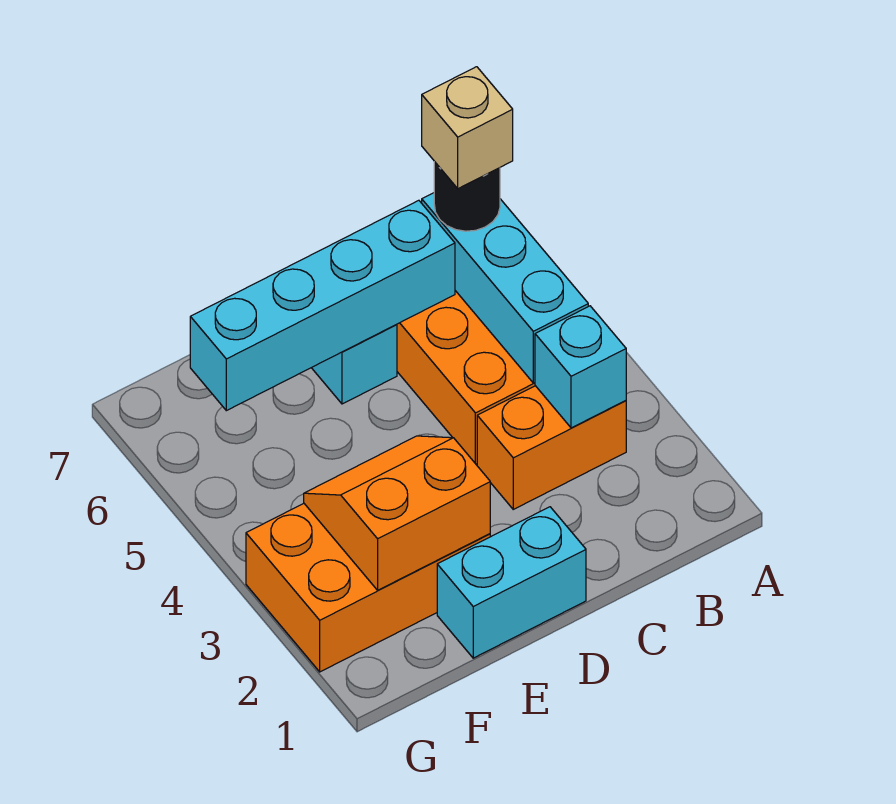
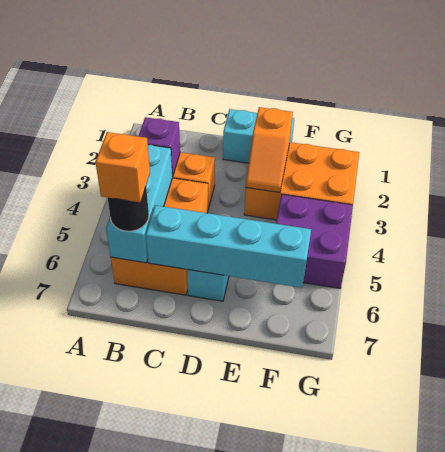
cyan brick B3 level 2 -> purple brick B3 level 2
tan brick B6 level 4 -> orange brick B6 level 4
orange slope E2:F3 level 2 top 2 -> orange slope E2:E3 level 2 top 2
none -> purple brick F4:G5 level 1

